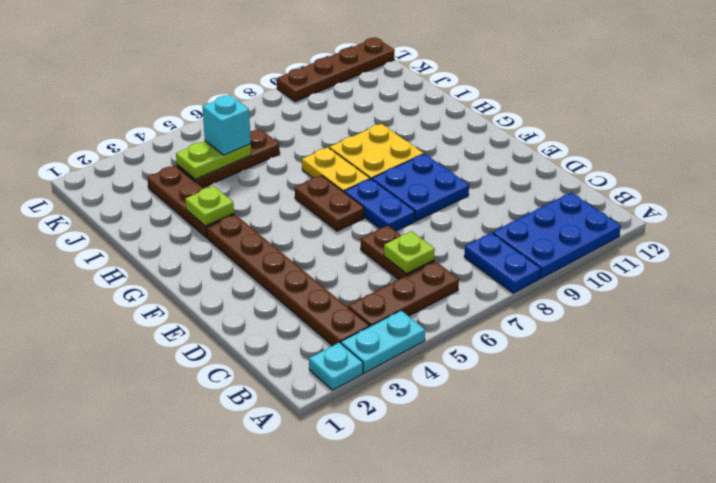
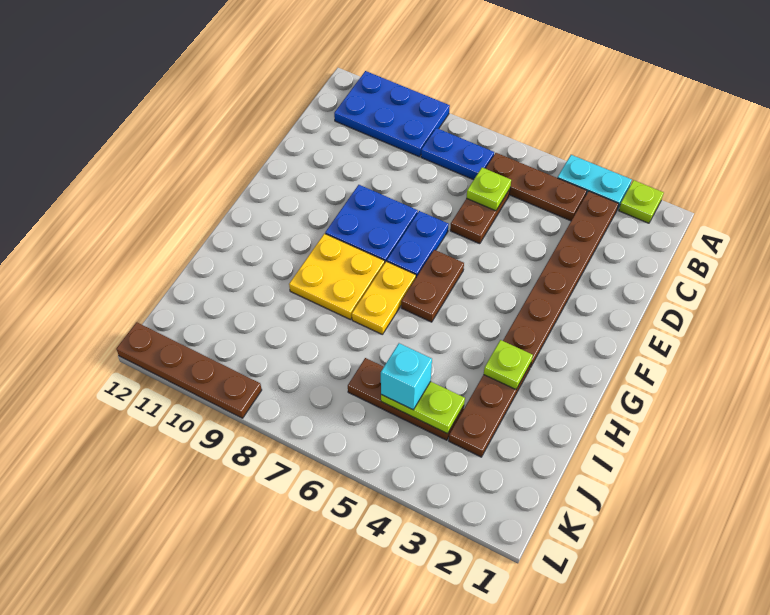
cyan plate A2 level 1 -> lime plate A2 level 1
blue plate A8:B8 level 1 -> blue plate B7:B8 level 1

